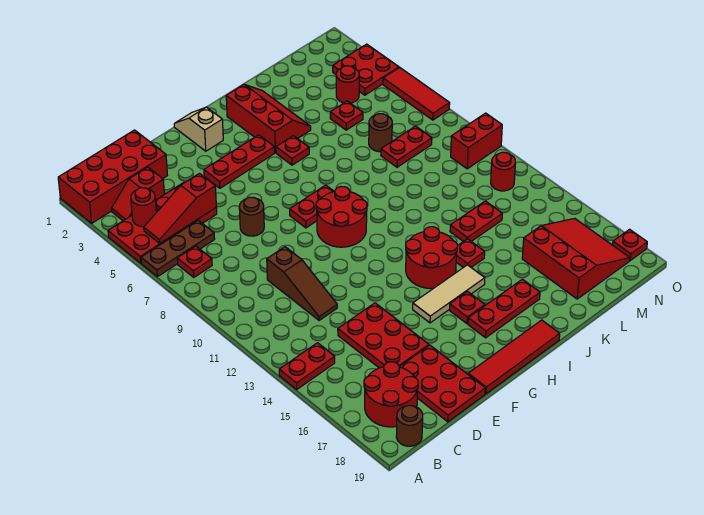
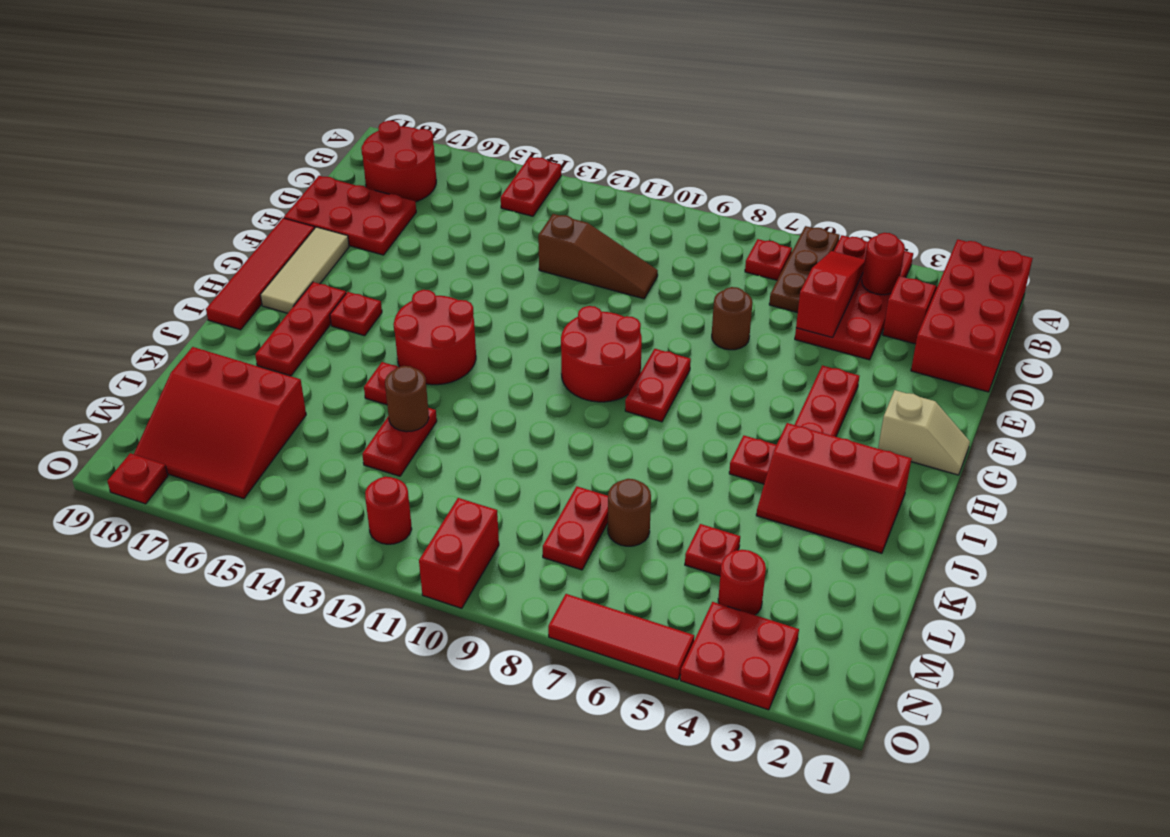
brown round brick B19 level 1 -> brown round brick K13 level 2
brown slope D10:D12 level 1 top 10 -> brown slope D10:D12 level 1 top 12
red plate D14:E16 level 1 -> none
tan tile G15:I15 level 1 -> tan tile F18:H18 level 1

